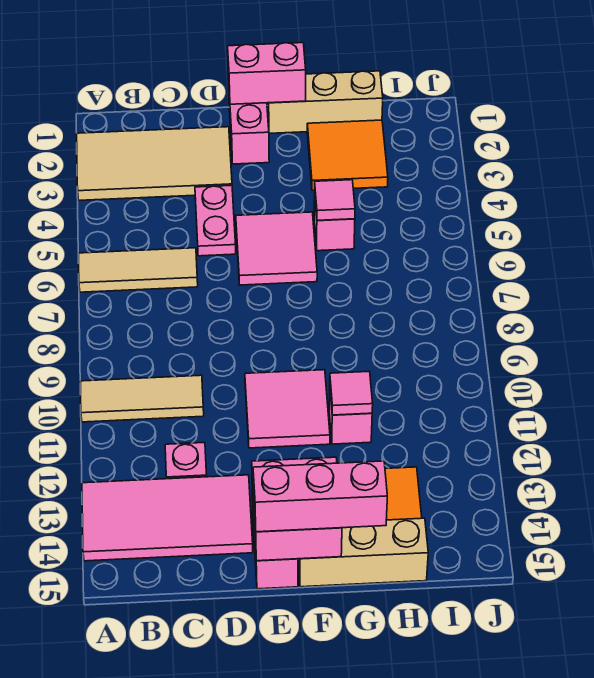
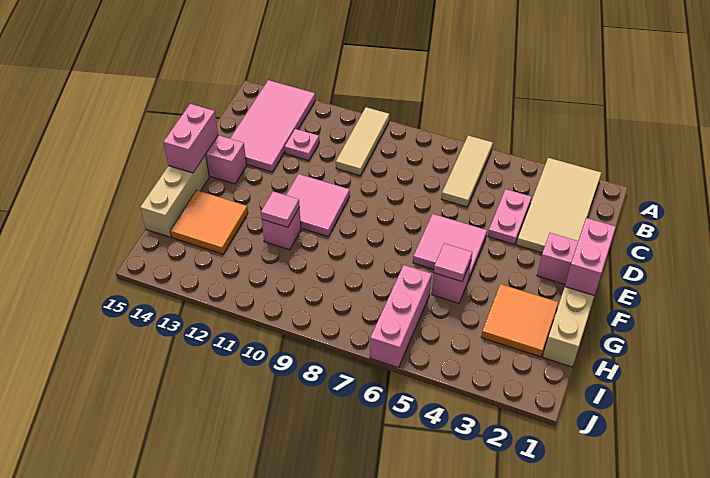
pink plate D4:D5 level 1 -> pink plate C4:D4 level 1
pink brick E14:F15 level 2 -> pink brick E15:F15 level 2
pink brick E15:G15 level 3 -> pink brick H6:J6 level 1

